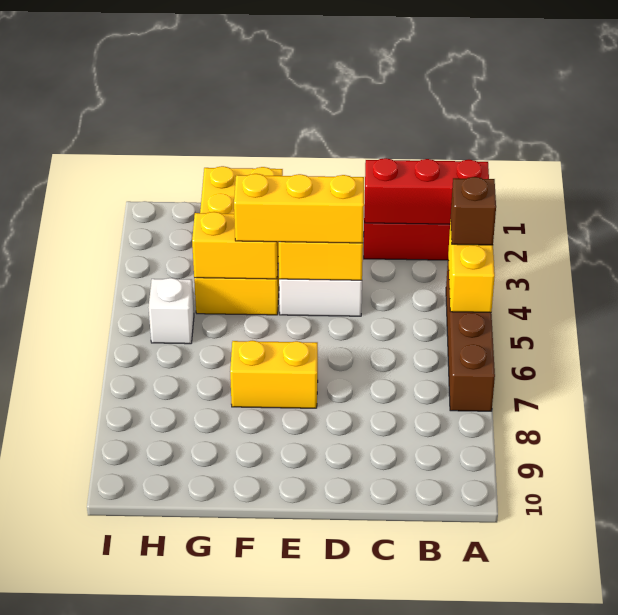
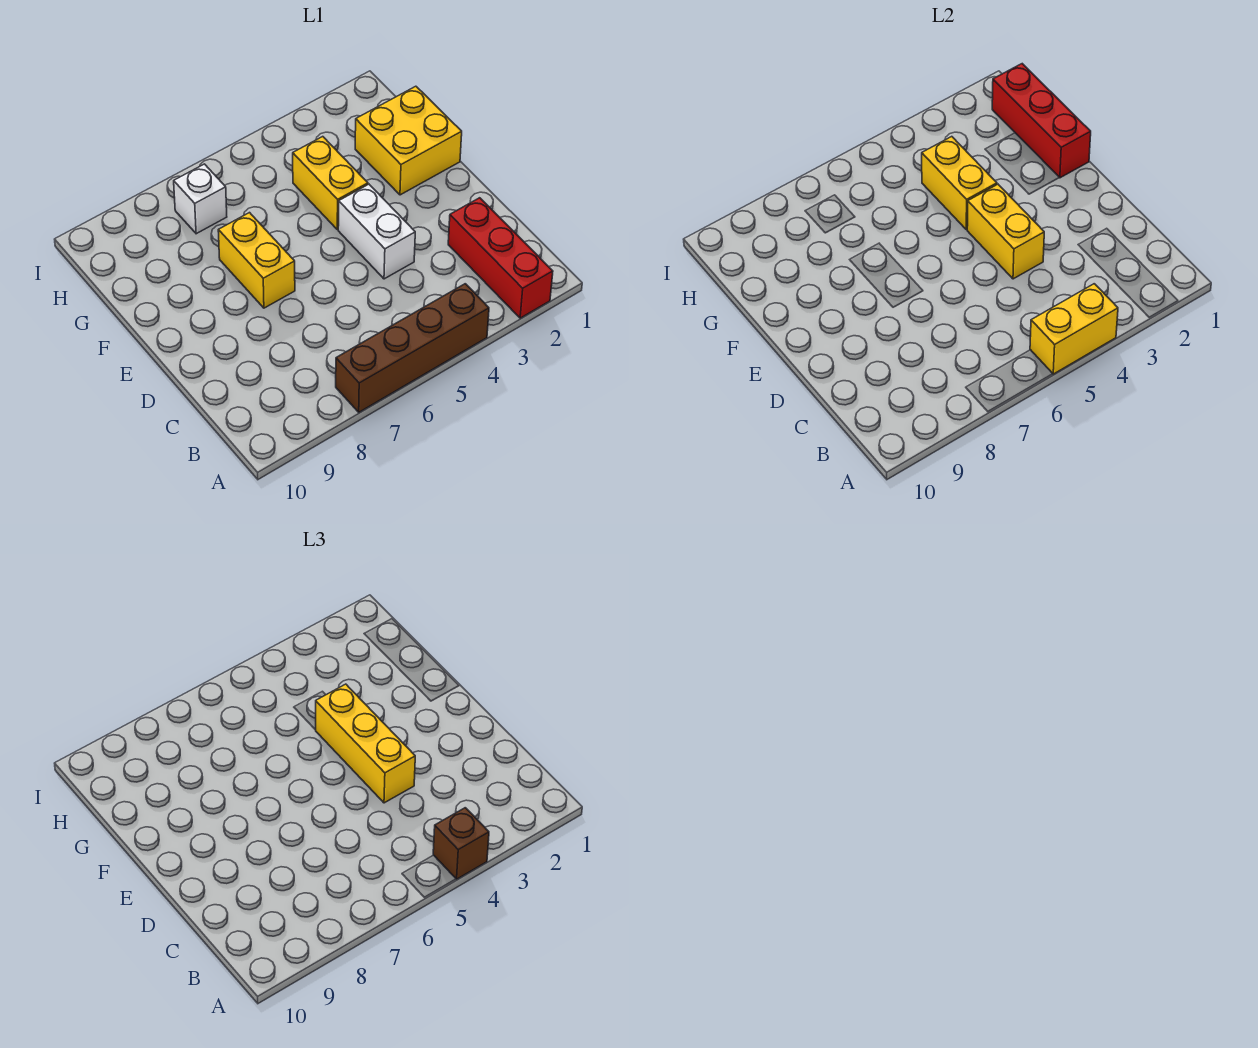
red brick A2:C2 level 2 -> red brick F1:H1 level 2
white brick H5 level 1 -> white brick H7 level 1

